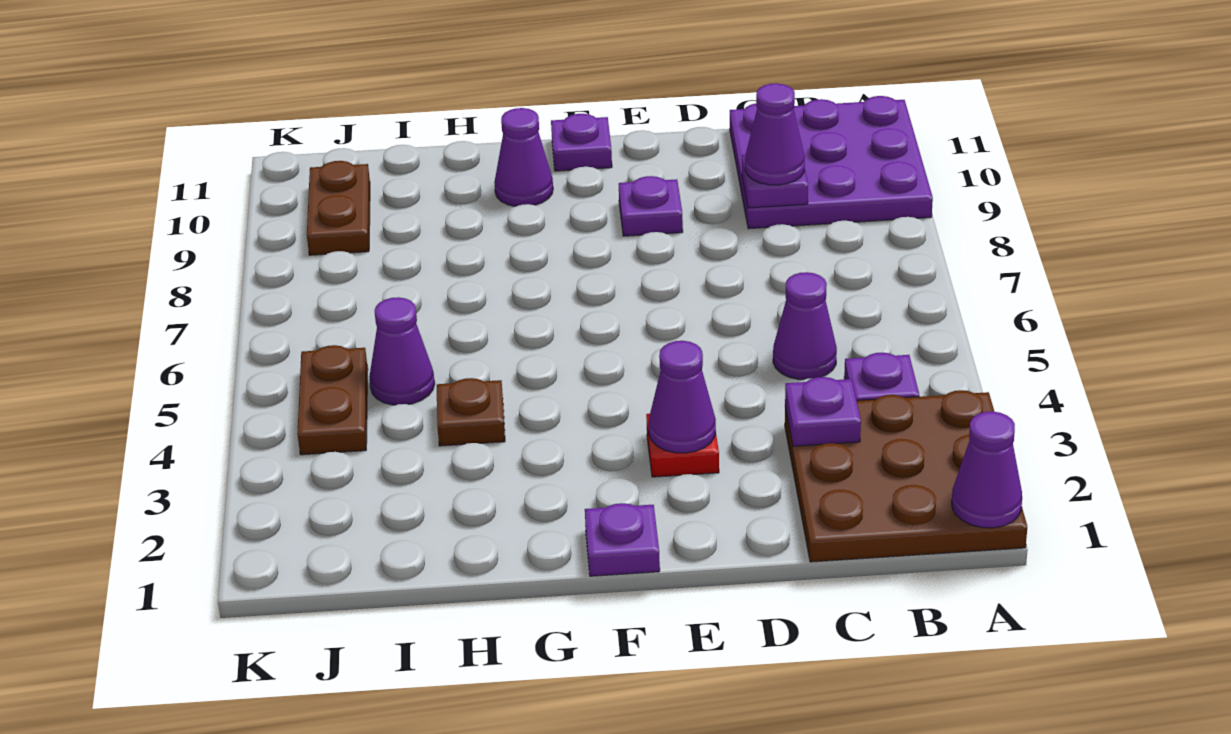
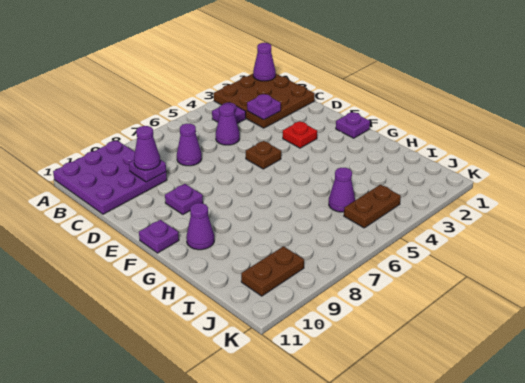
purple cone E3 level 2 -> purple cone C7 level 1
brown plate H4 level 1 -> brown plate E5 level 1

